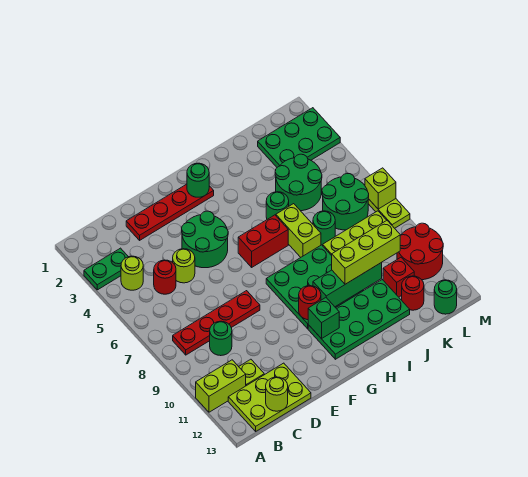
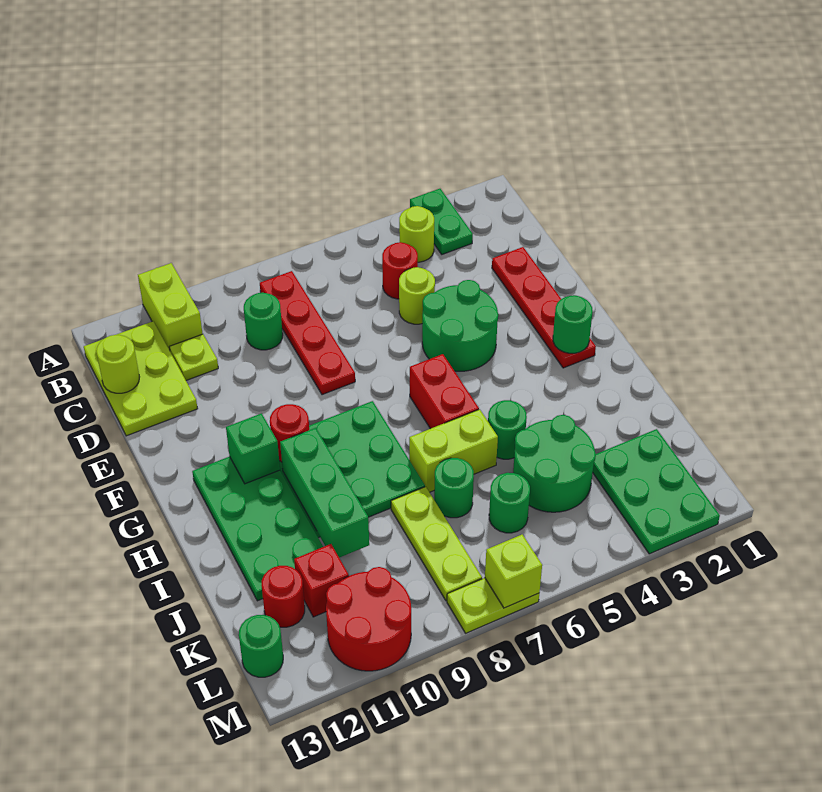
lime brick I10:K10 level 3 -> none
green round brick K6:L7 level 1 -> green round brick K6 level 1

